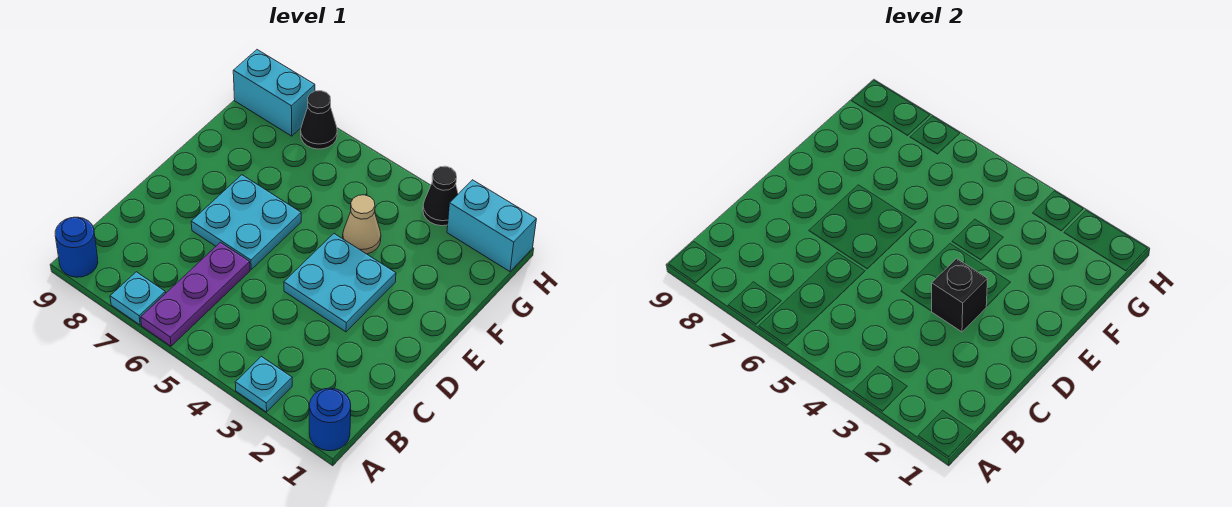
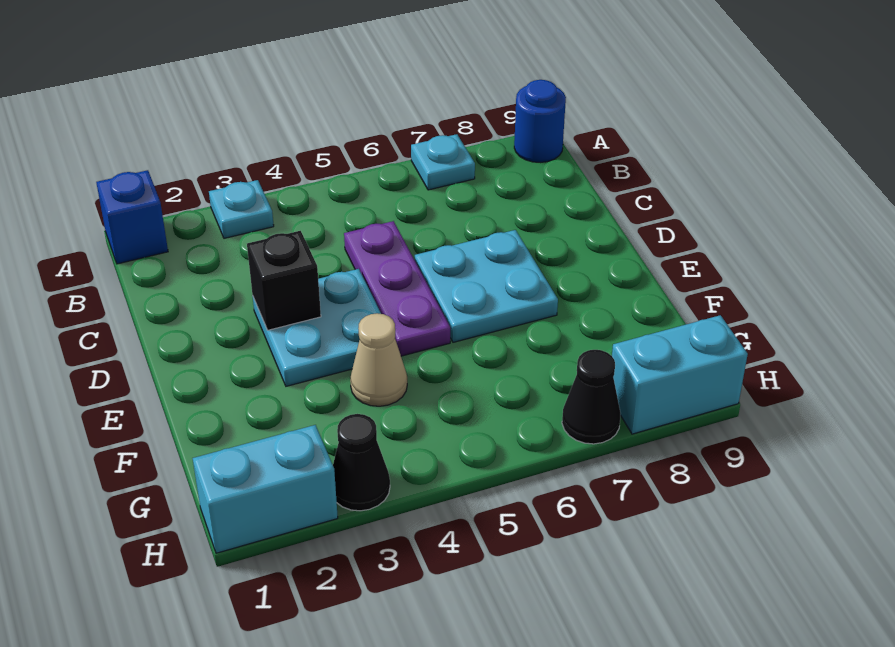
blue round brick A1 level 1 -> blue brick A1 level 1
purple plate A6:C6 level 1 -> purple plate C5:E5 level 1

